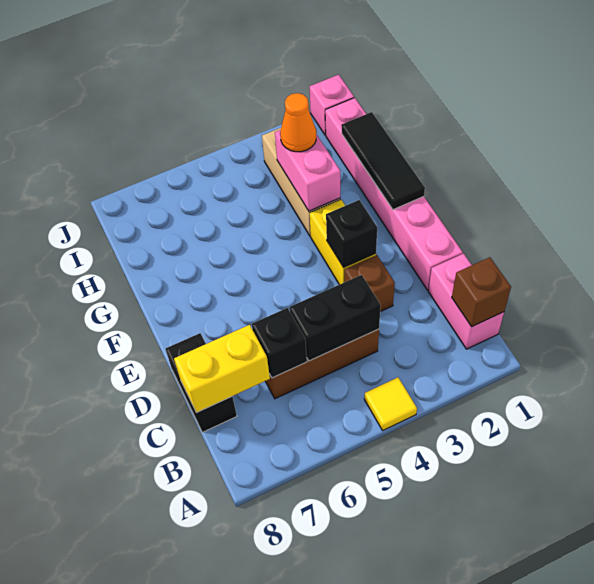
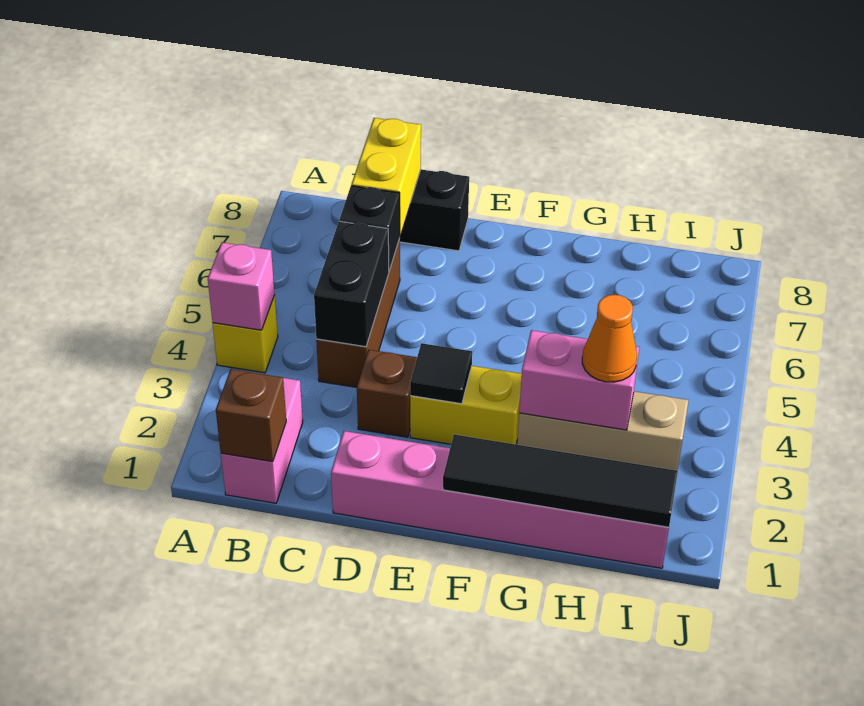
yellow tile A4 level 1 -> yellow brick A4 level 1
pink brick B1:C1 level 1 -> pink brick B1:B2 level 1
black brick E3 level 2 -> black tile E3 level 2
black tile F1:H1 level 2 -> black tile F1:I1 level 2
pink brick J1 level 1 -> pink brick A4 level 2

